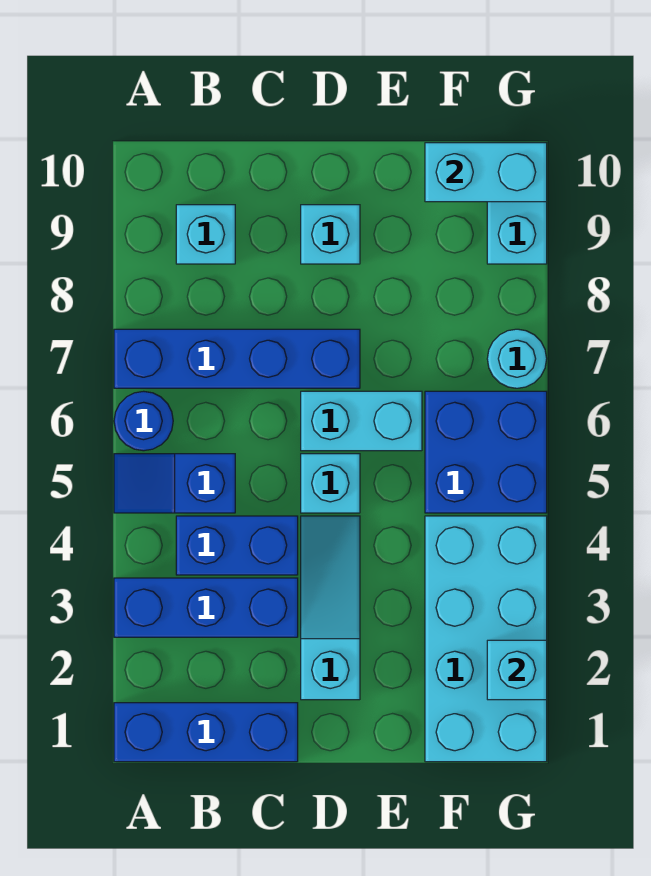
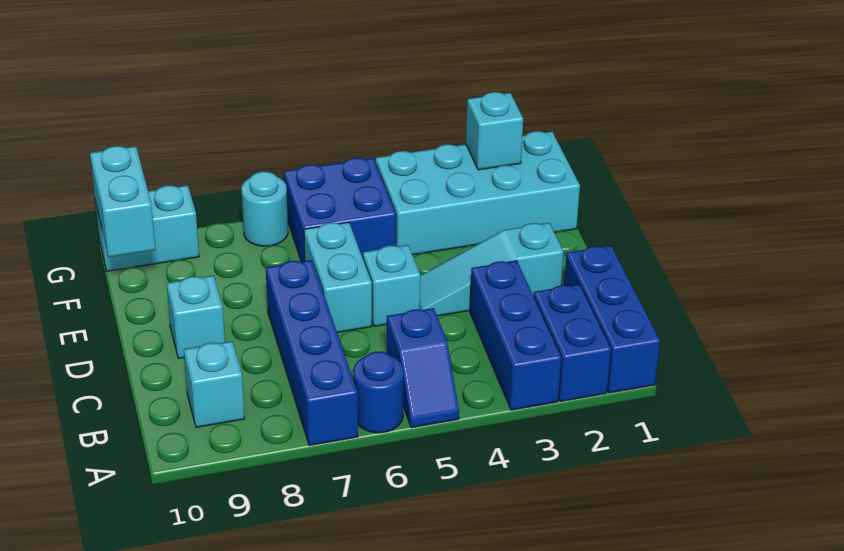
blue brick B4:C4 level 1 -> blue brick A2:B2 level 1

